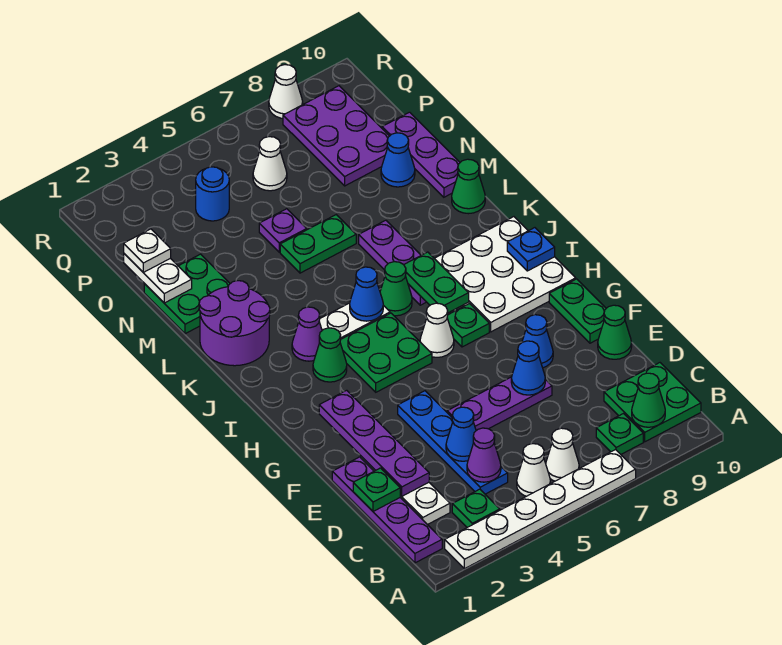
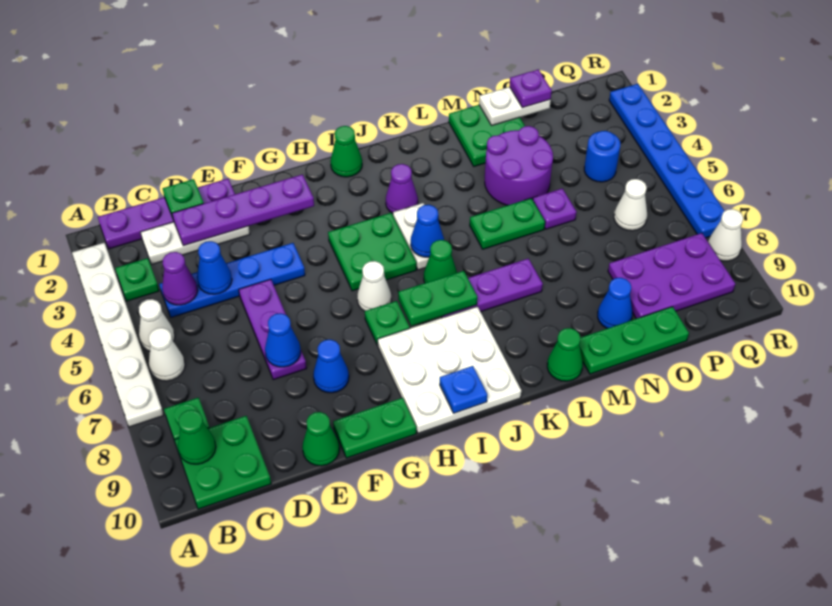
green cone I3 level 1 -> green cone I1 level 1
purple round brick K1:L2 level 1 -> purple round brick M3:N4 level 1
green plate M5:M6 level 1 -> green plate L5:M5 level 1
purple plate M10:O10 level 1 -> green plate M10:O10 level 1
white plate O1 level 3 -> purple plate O1 level 3
none -> blue plate R2:R7 level 1

